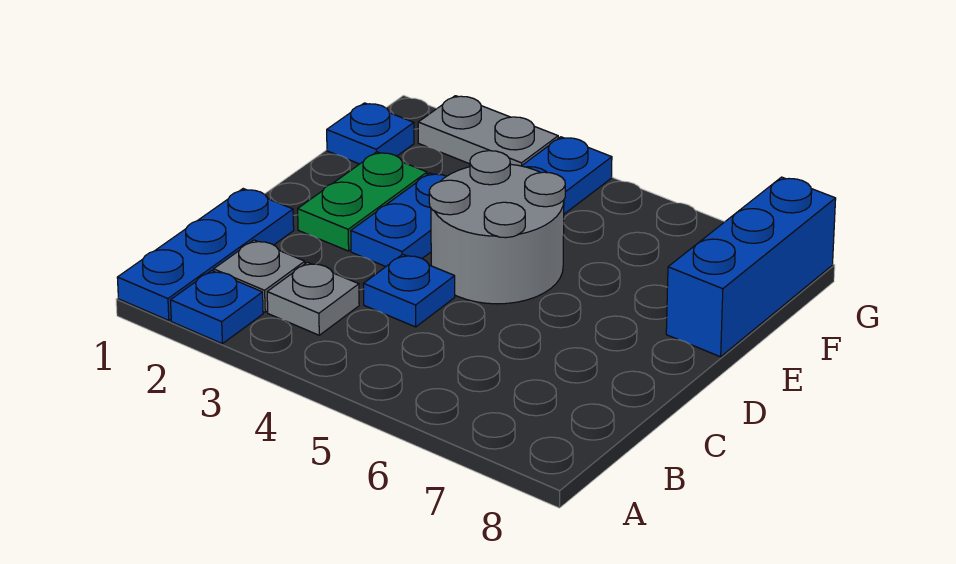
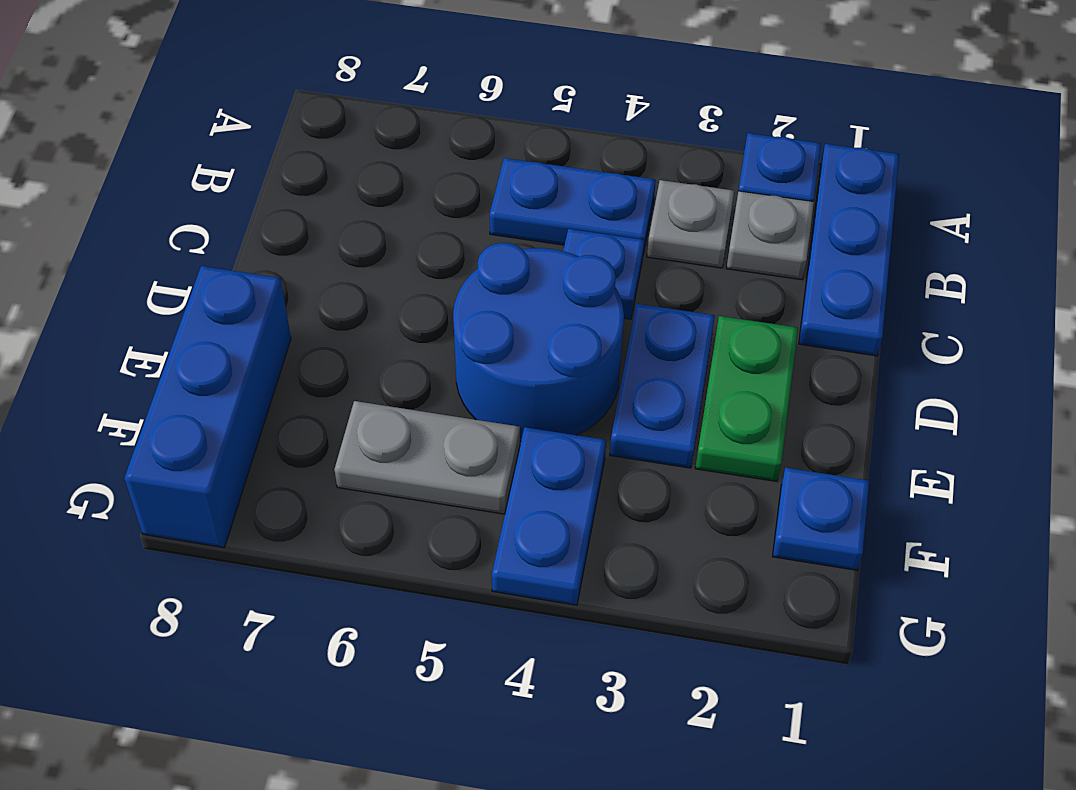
none -> blue plate B4:B5 level 1
grey round brick D4:E5 level 1 -> blue round brick D4:E5 level 1
grey plate G2:G3 level 1 -> grey plate F5:F6 level 1

